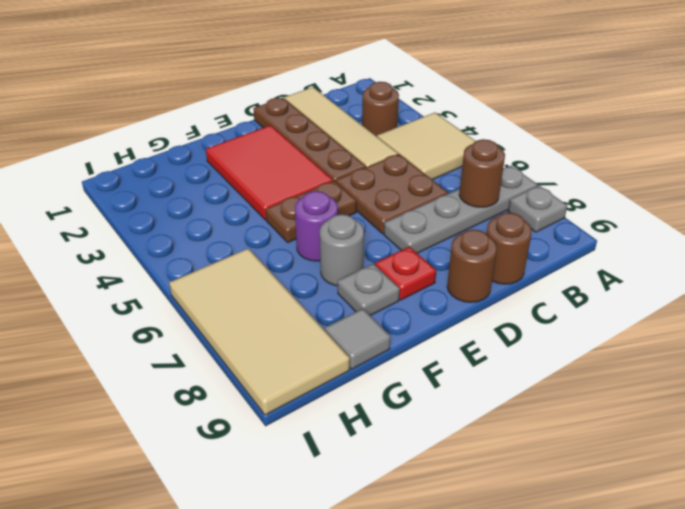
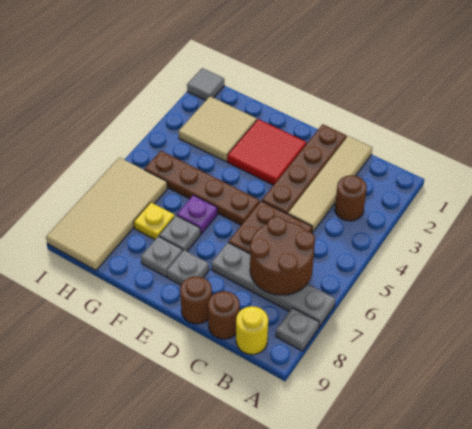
tan tile A4:B5 level 1 -> tan tile G2:H3 level 1
brown round brick B7 level 2 -> brown round brick B6:C7 level 2
none -> yellow round brick B9 level 1
red tile E2:F4 level 1 -> red tile E2:F3 level 1
brown plate E5:F5 level 1 -> brown plate E5:H5 level 1
red plate E8 level 1 -> grey plate E8 level 1
purple round brick F6 level 1 -> purple plate F6 level 1
grey round brick F7 level 1 -> grey plate F7 level 1
none -> yellow plate G7 level 1
grey tile G9 level 1 -> grey tile I1 level 1

